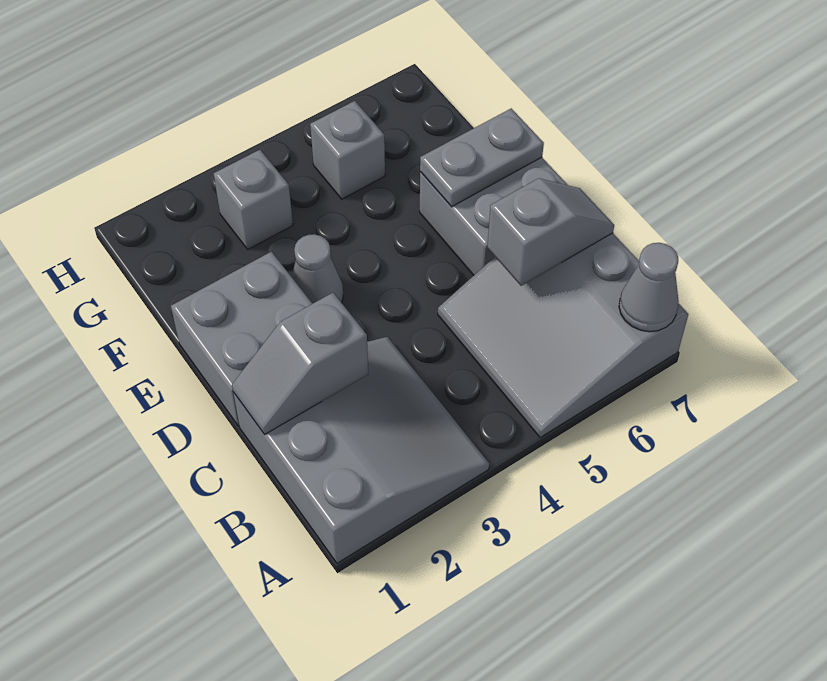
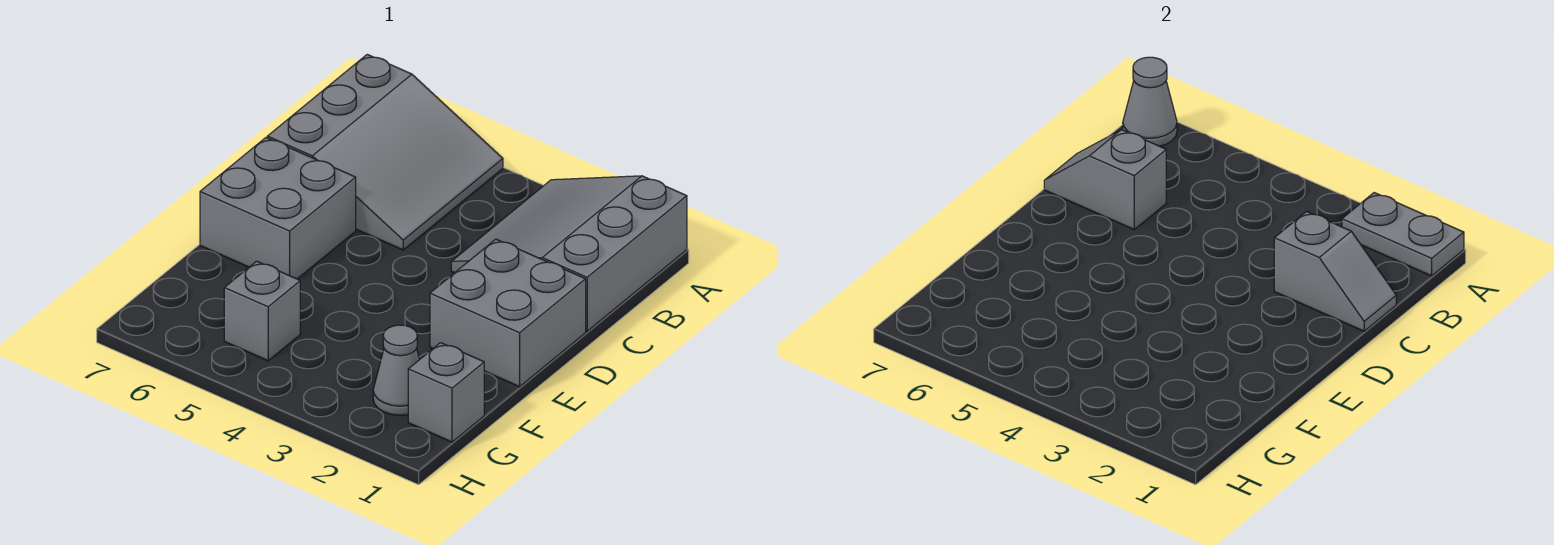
grey cone E3 level 1 -> grey cone G2 level 1
grey plate E6:E7 level 2 -> grey plate A1:A2 level 2
grey brick G3 level 1 -> grey brick G1 level 1

